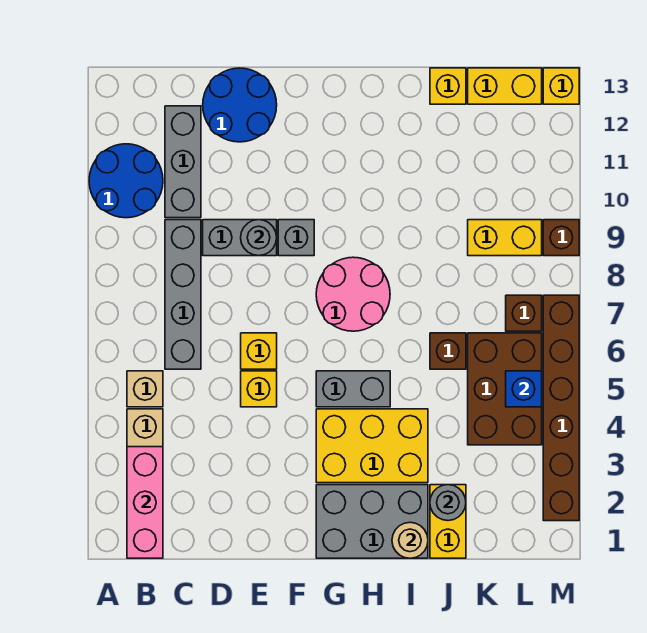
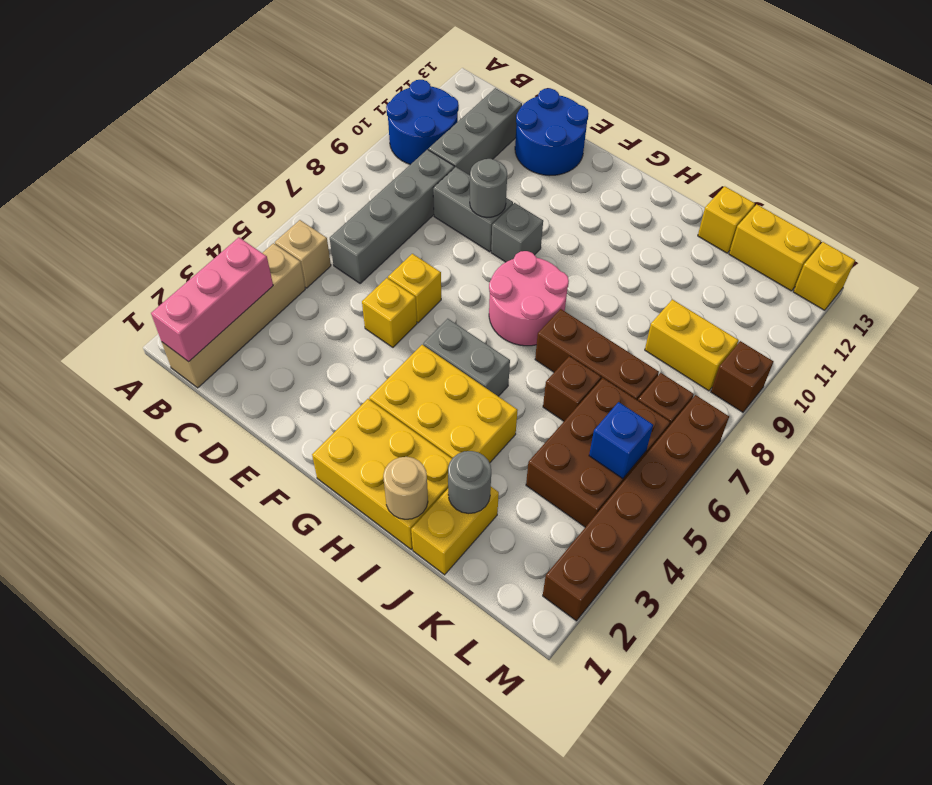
grey brick G1:I2 level 1 -> yellow brick G1:I2 level 1
none -> brown brick I7:K7 level 1

